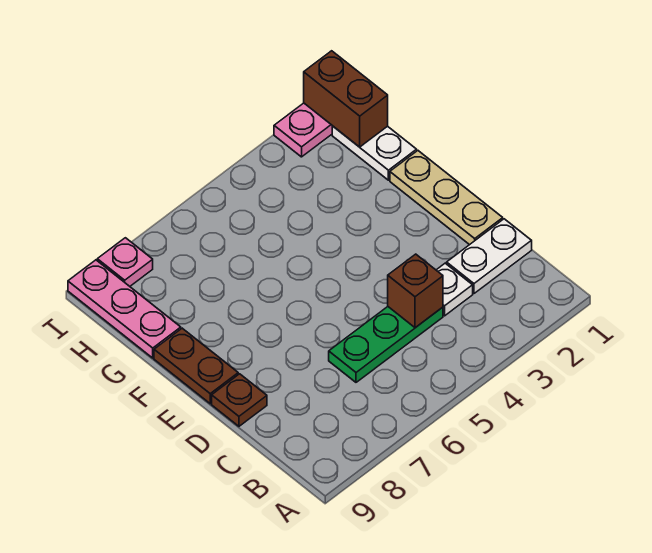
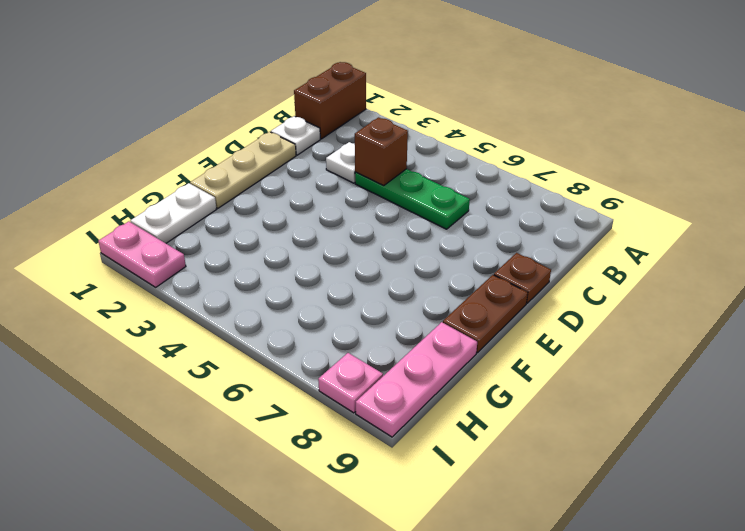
white plate C1:C2 level 1 -> white plate C1 level 1
brown brick H1:I1 level 2 -> brown brick A1:B1 level 1

